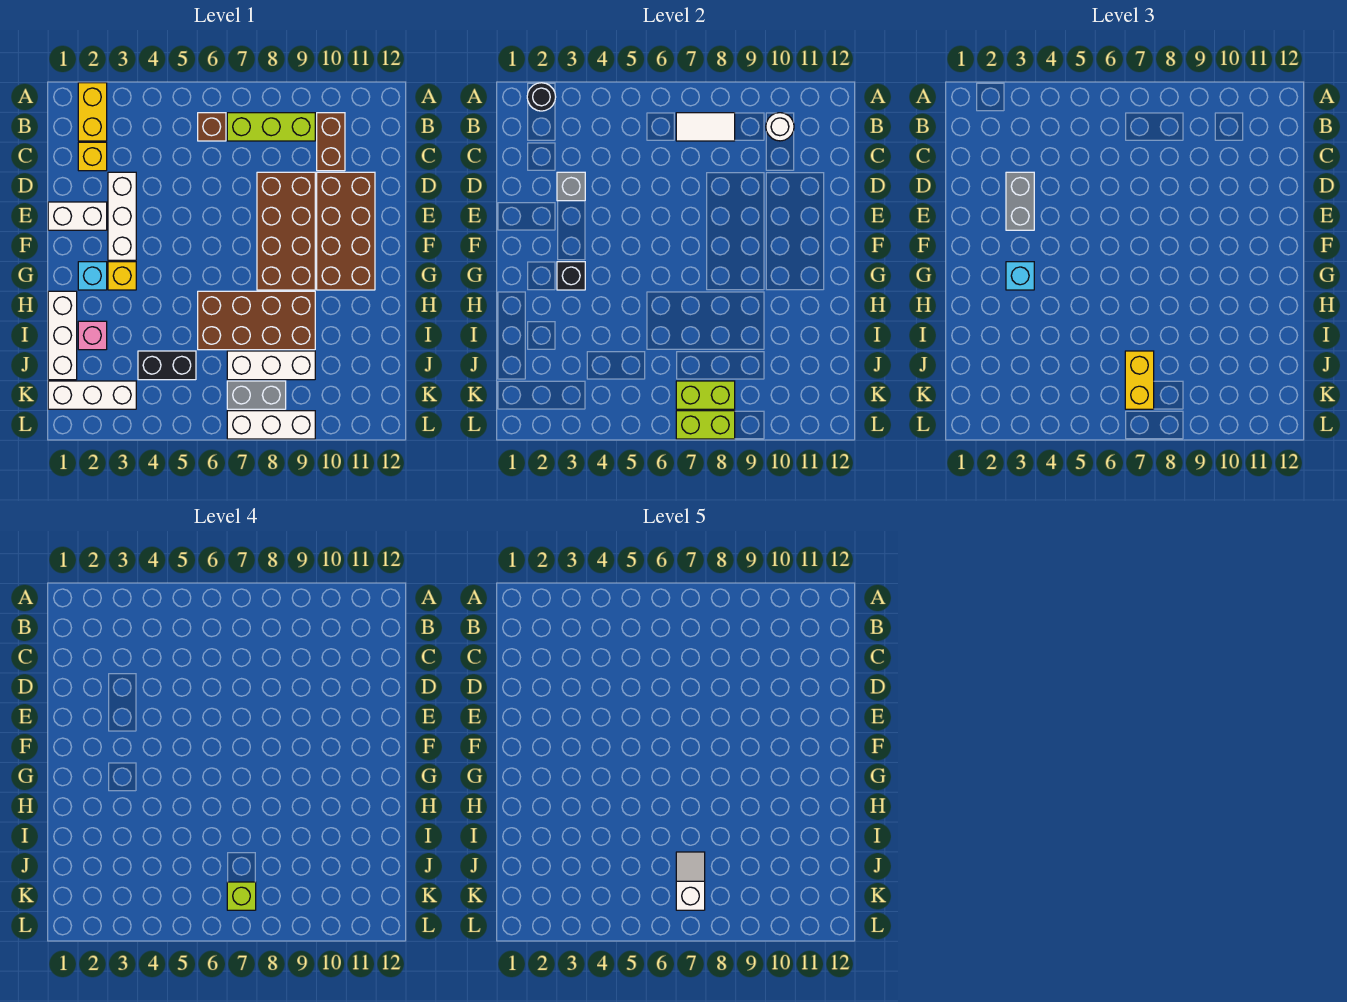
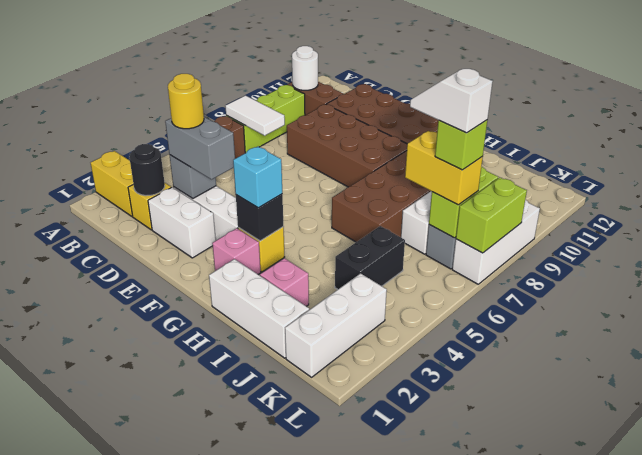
black round brick A2 level 2 -> black round brick C2 level 2
white tile B7:B8 level 2 -> white tile B7:C7 level 2
none -> yellow round brick D3 level 4
white brick E1:E2 level 1 -> white brick D2:E2 level 1
cyan brick G2 level 1 -> pink brick G2 level 1

